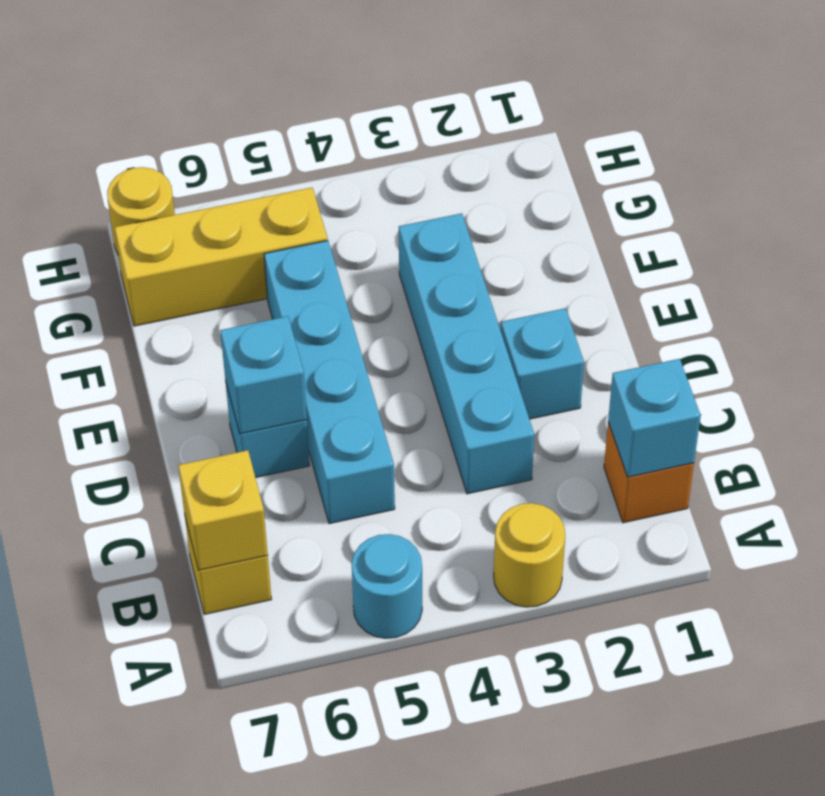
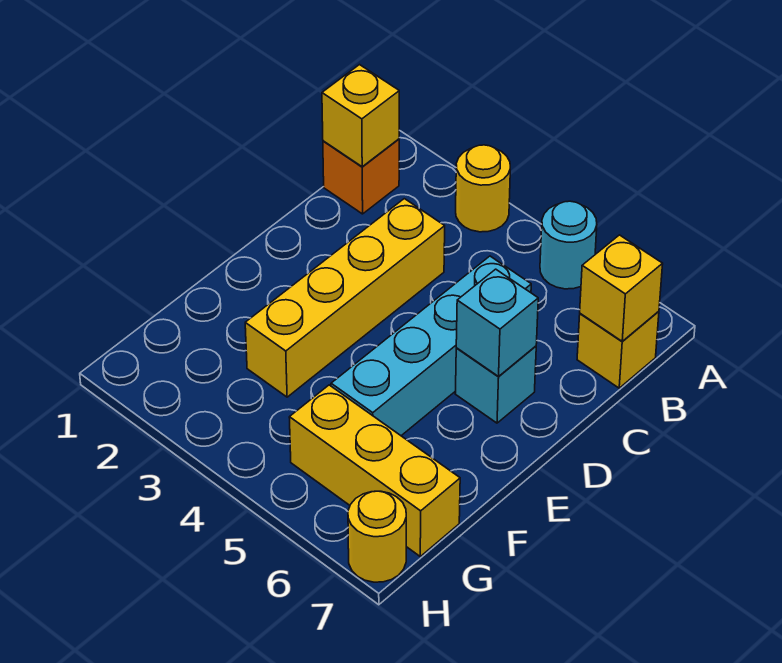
cyan brick B1 level 2 -> yellow brick B1 level 2
cyan brick C3:F3 level 1 -> yellow brick C3:F3 level 1
cyan brick D2 level 1 -> none

